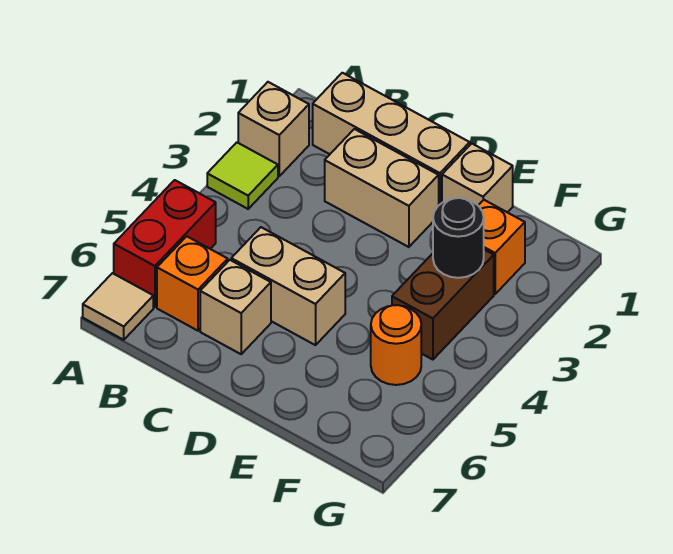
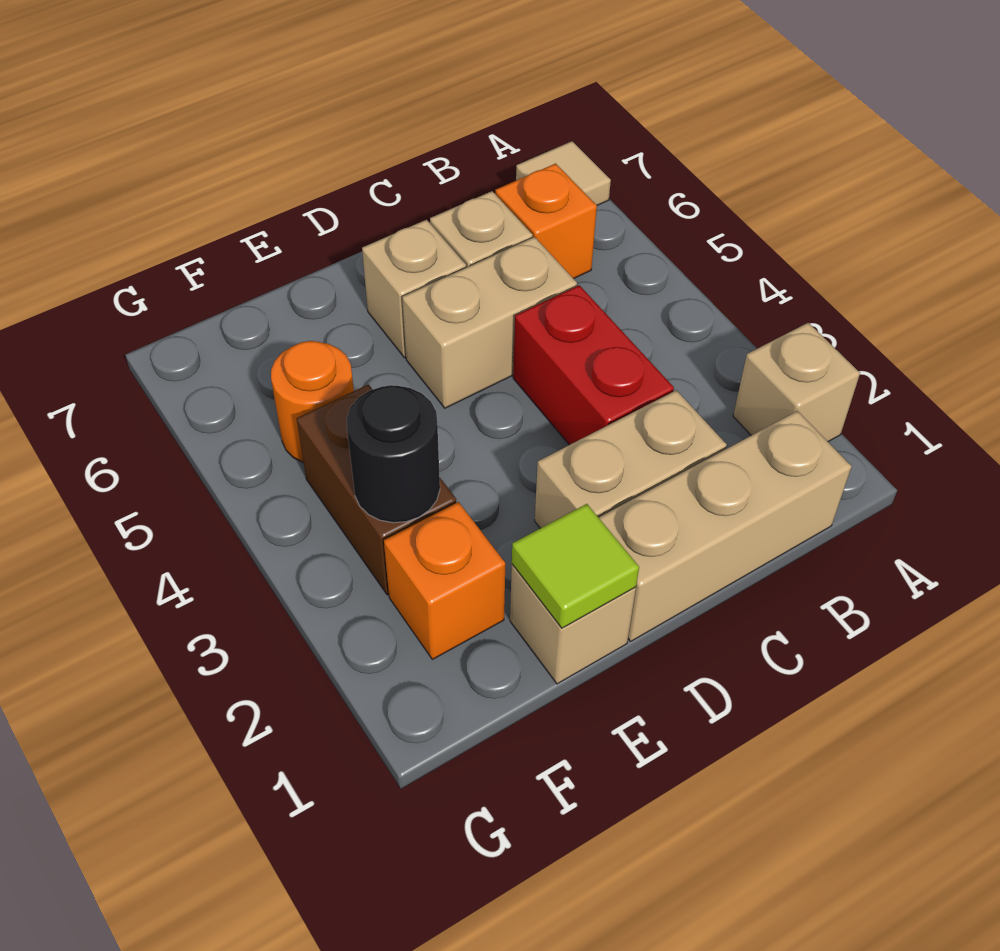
lime tile A3 level 1 -> lime tile E1 level 2
red brick A5:A6 level 1 -> red brick C3:C4 level 1
none -> tan brick D6 level 1

